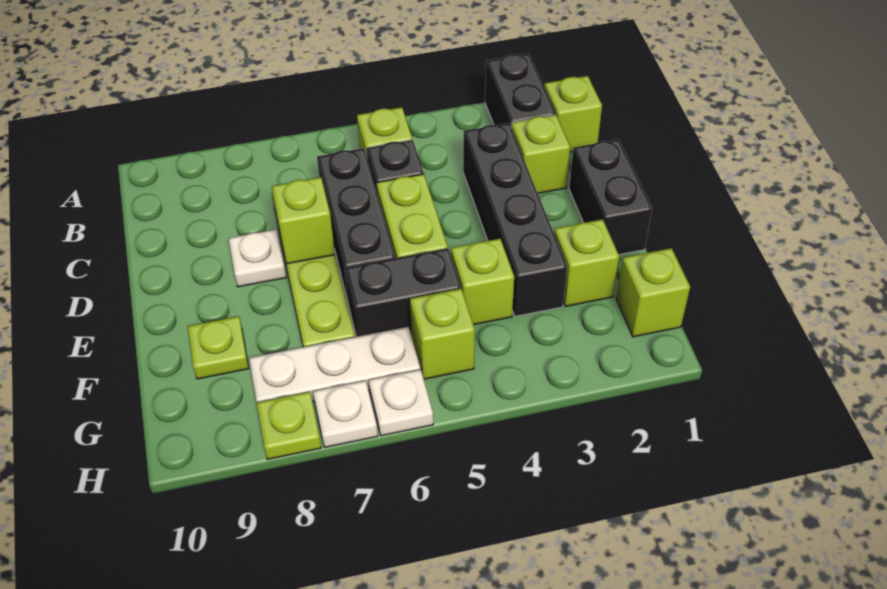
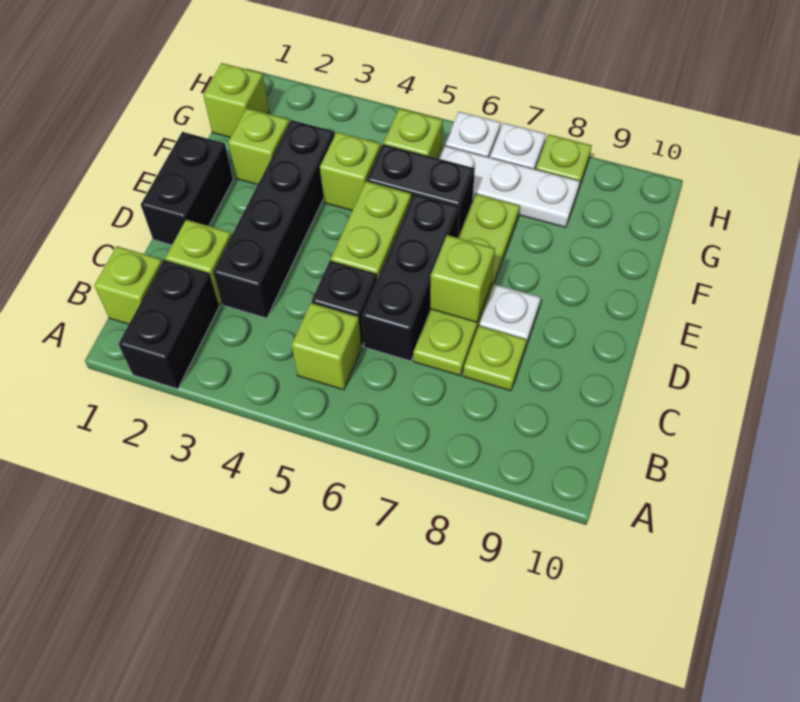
lime plate F9 level 1 -> lime plate C8 level 1

